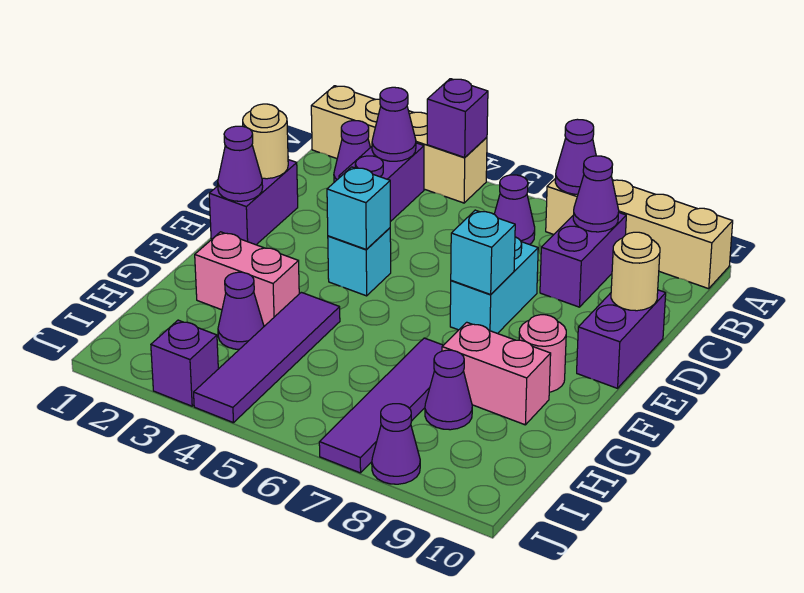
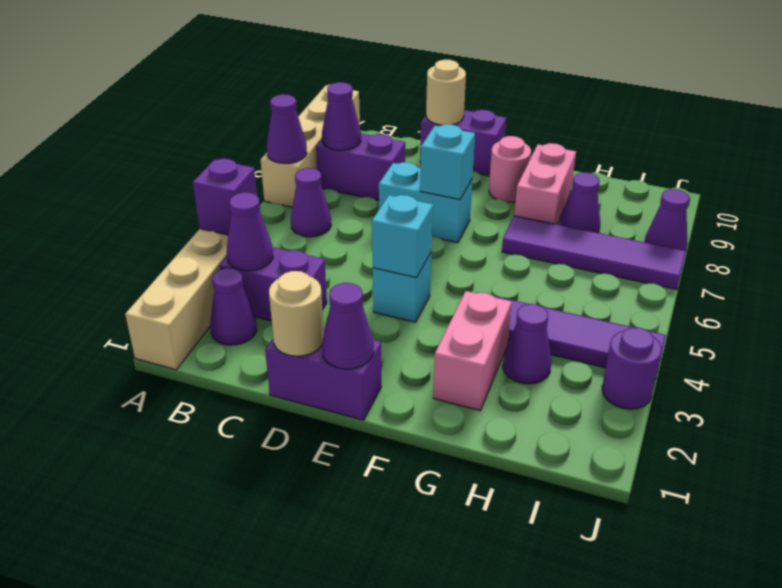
purple brick J3 level 1 -> purple round brick J3 level 1

